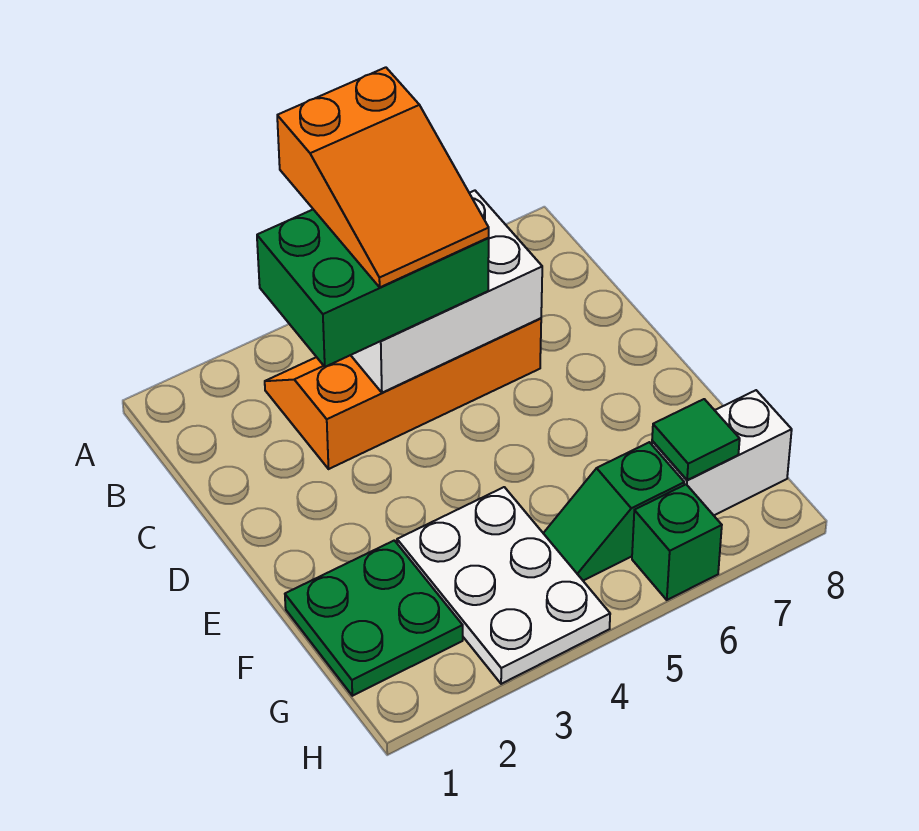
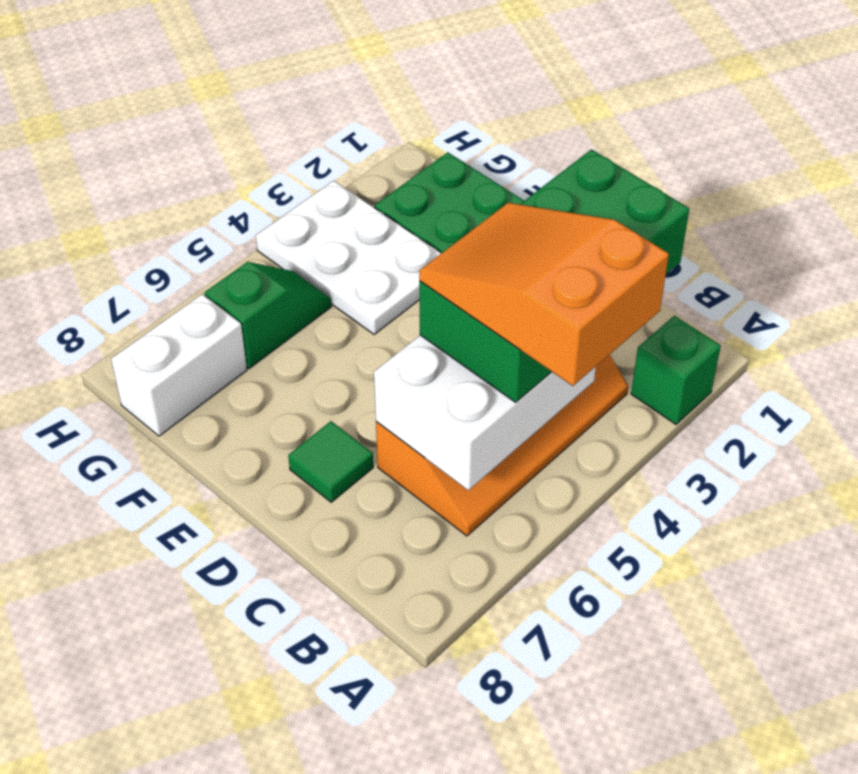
green brick B3:C5 level 3 -> green brick B2:C5 level 3
green tile G7 level 2 -> green tile D7 level 1
green brick H6 level 1 -> green brick A2 level 1

